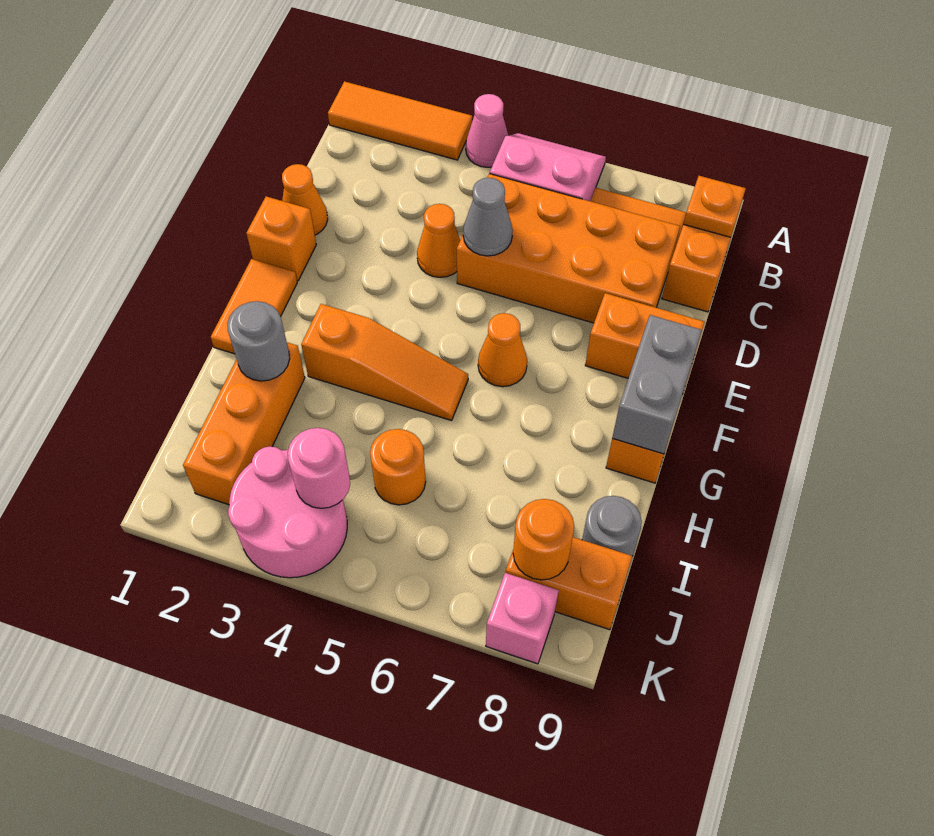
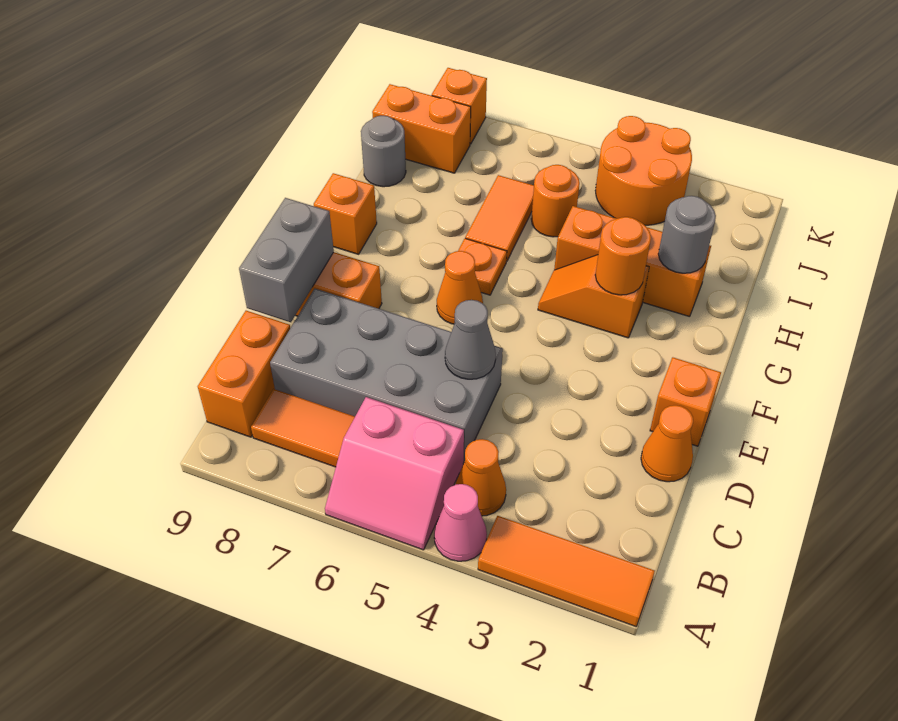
orange plate B9 level 2 -> orange plate G6 level 1
orange brick C5:D8 level 1 -> grey brick C5:D8 level 1
orange cone D4 level 1 -> orange cone B4 level 1
orange tile F1:G1 level 1 -> orange tile H6:I6 level 1
grey brick F9:G9 level 2 -> grey brick D9:E9 level 2
orange slope G3:G5 level 1 top 3 -> orange slope G3:G4 level 1 top 3
orange brick H2:J2 level 1 -> orange brick H2:H4 level 1
pink round brick J3:K4 level 1 -> orange round brick J3:K4 level 1
pink round brick J4 level 2 -> none
orange round brick J8 level 2 -> orange round brick G3 level 2
pink brick K8 level 1 -> orange brick K8 level 1

